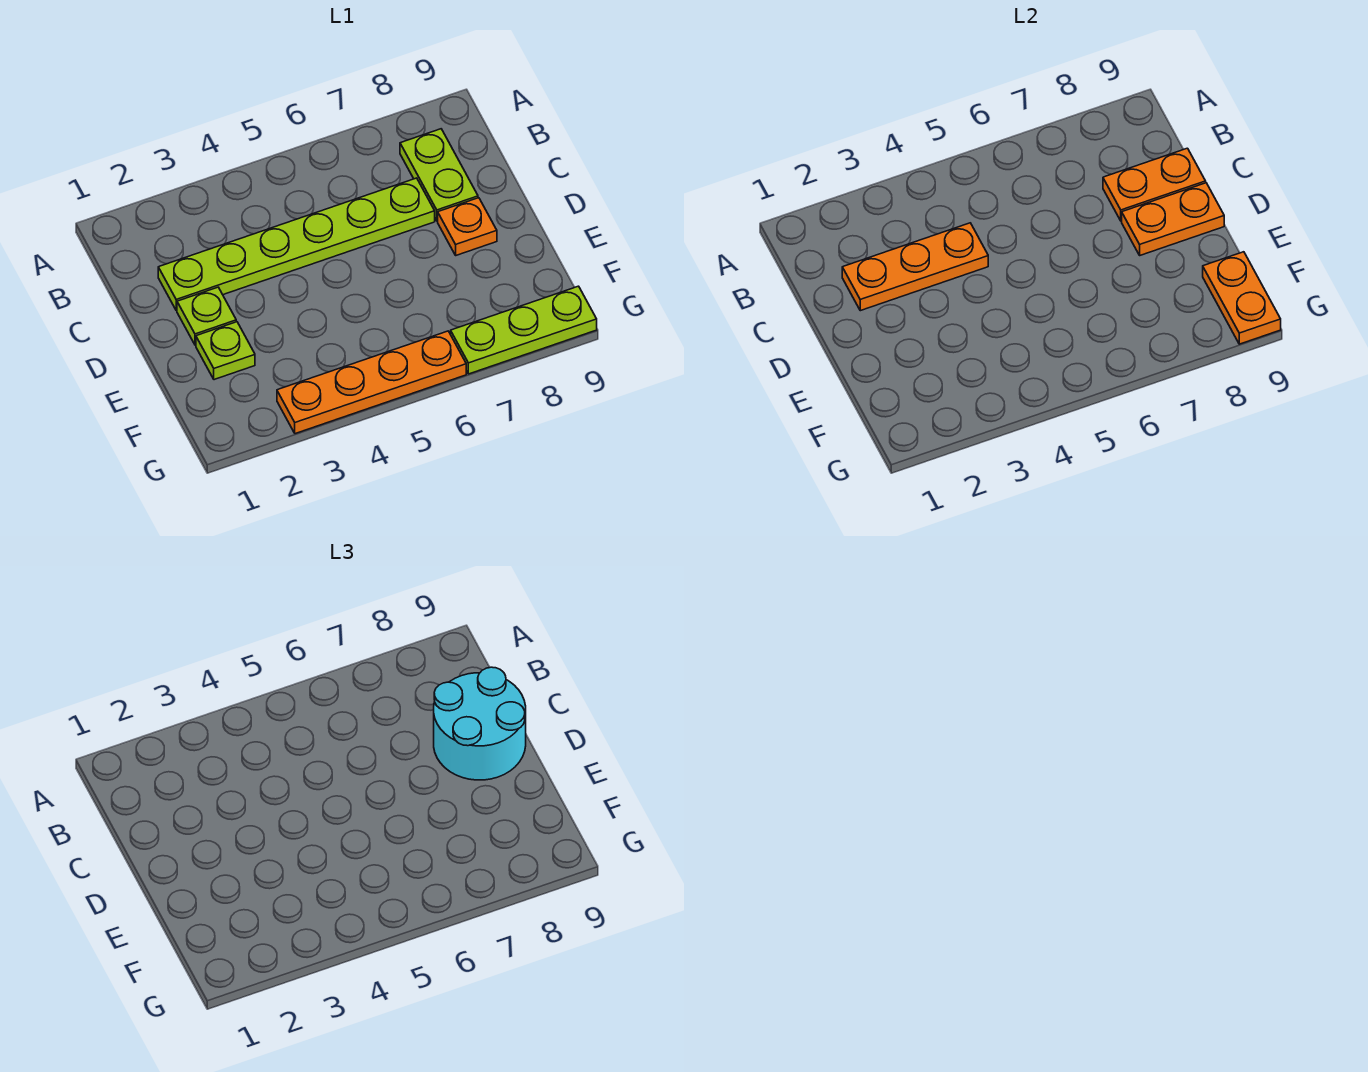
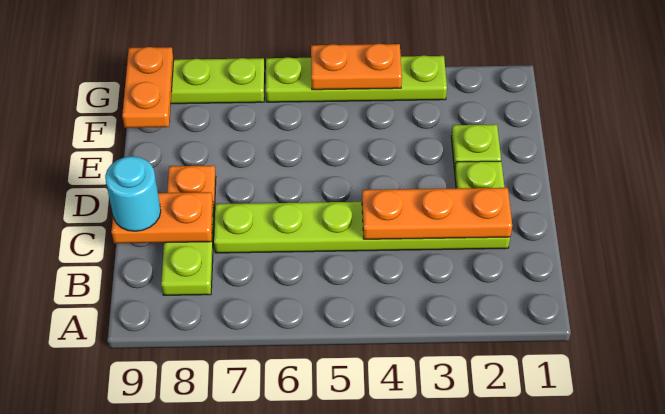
cyan round brick C8:D9 level 3 -> cyan round brick C9 level 3
orange plate D8:D9 level 2 -> orange plate G4:G5 level 2
orange plate G3:G6 level 1 -> lime plate G3:G6 level 1

